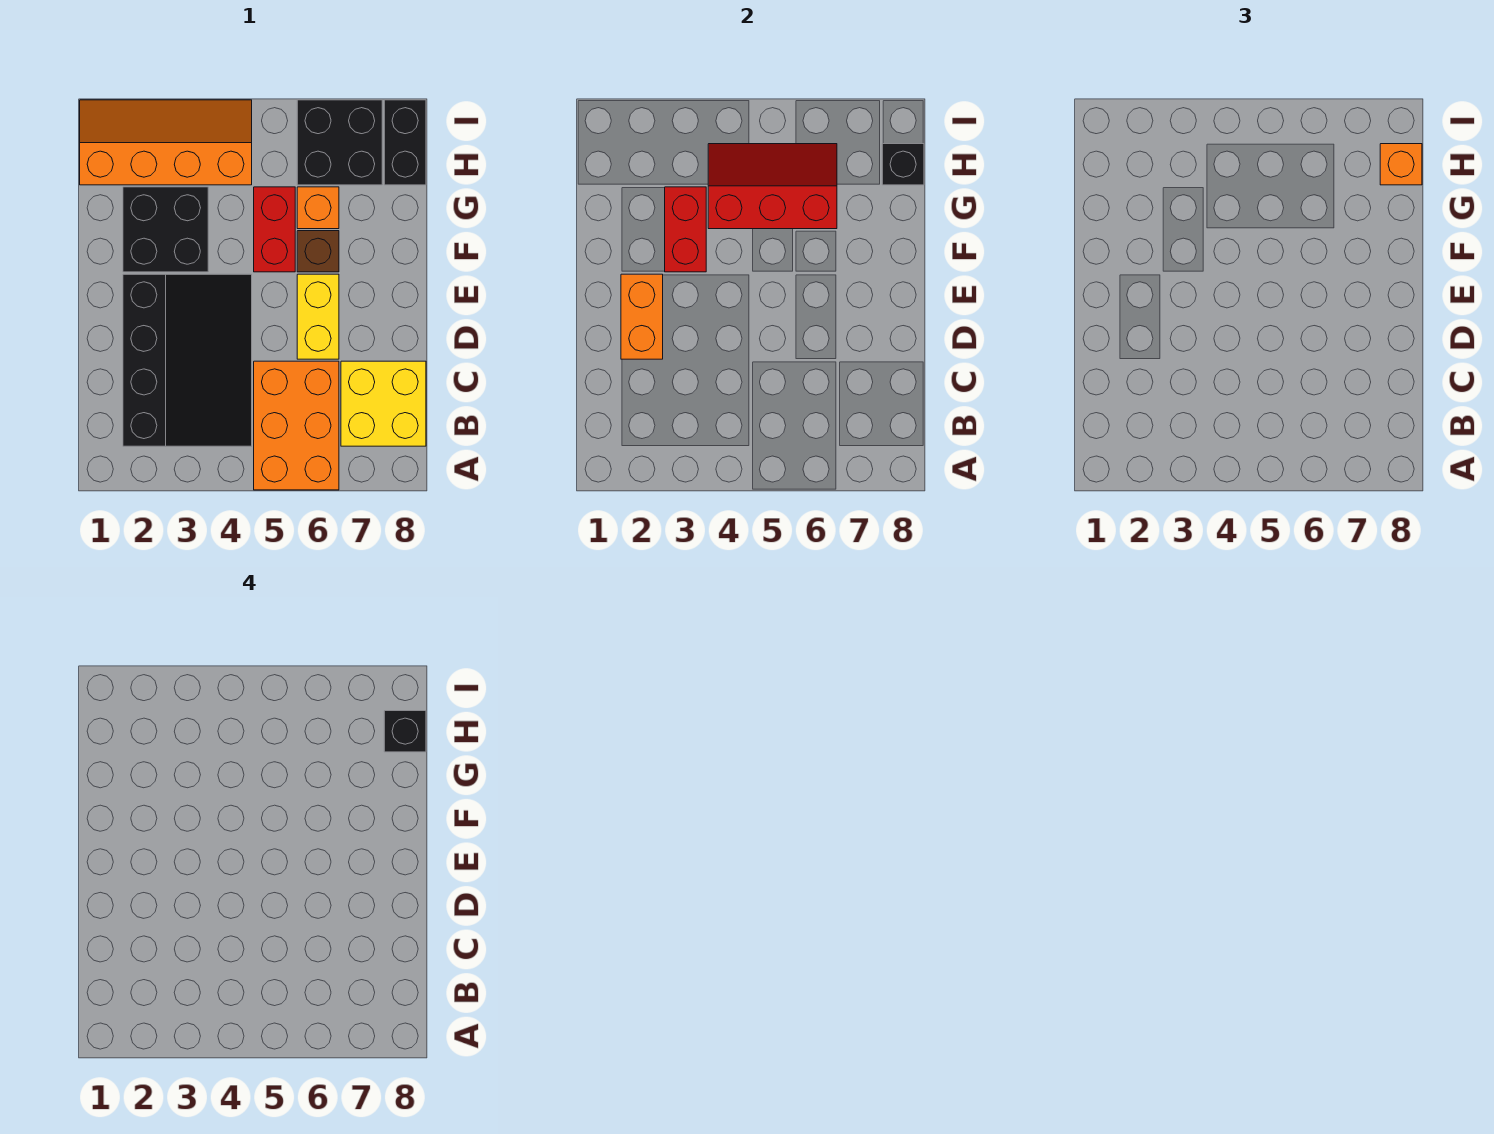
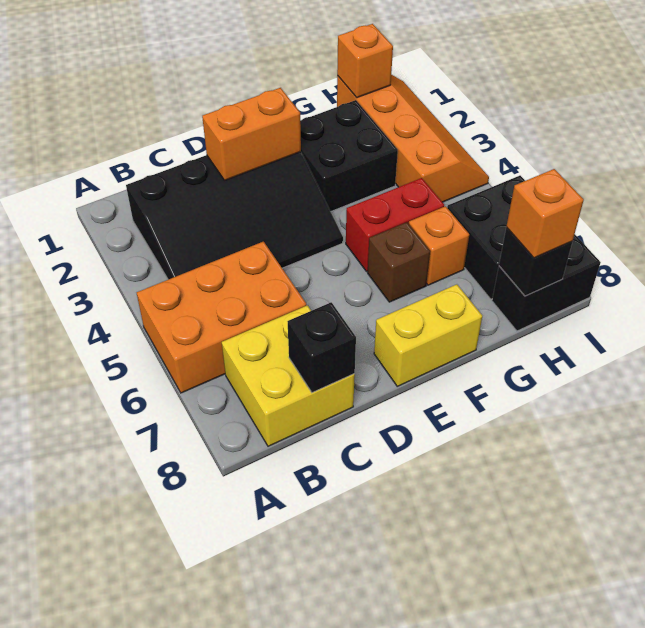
yellow brick D6:E6 level 1 -> yellow brick E8:F8 level 1
red brick F3:G3 level 2 -> none
red slope G4:H6 level 2 top G -> none
none -> orange brick H1 level 2
black brick H8 level 4 -> black brick C8 level 2

